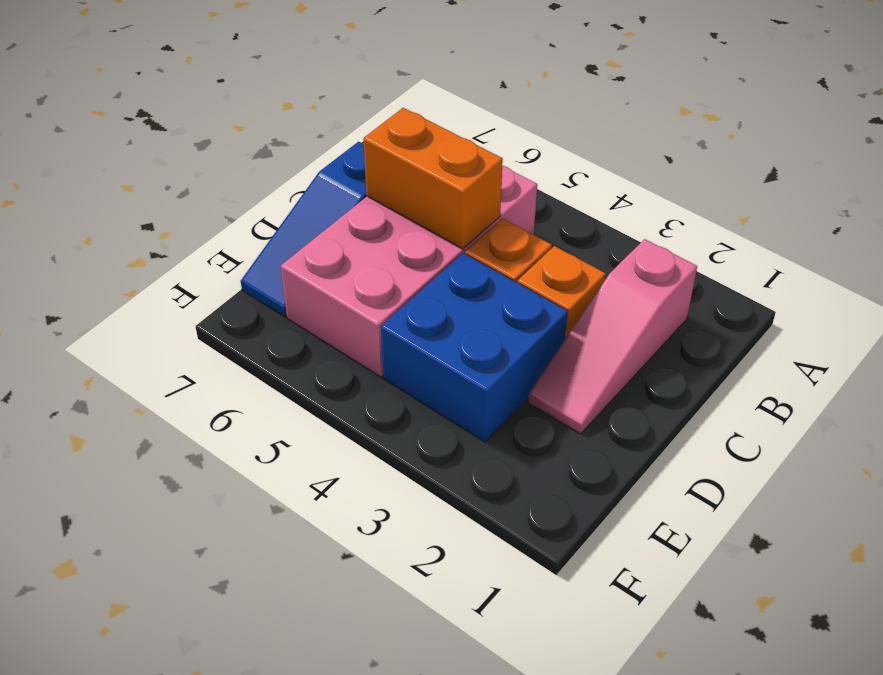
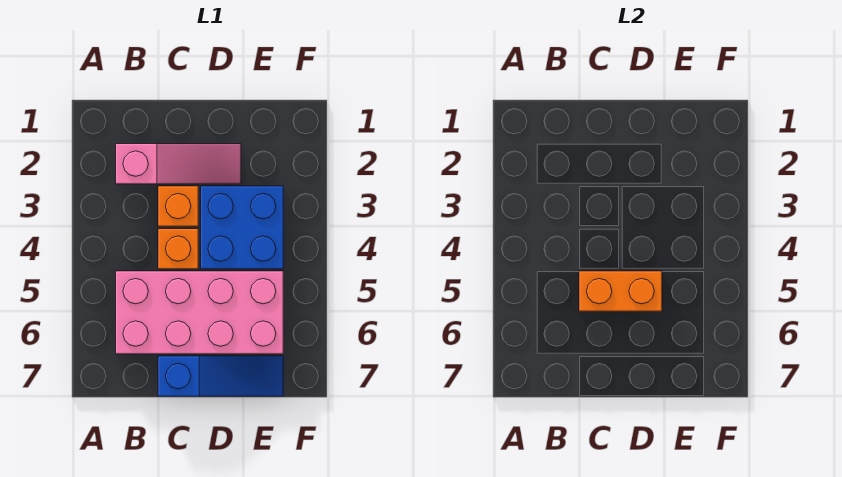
orange brick C5:C6 level 2 -> orange brick C5:D5 level 2

